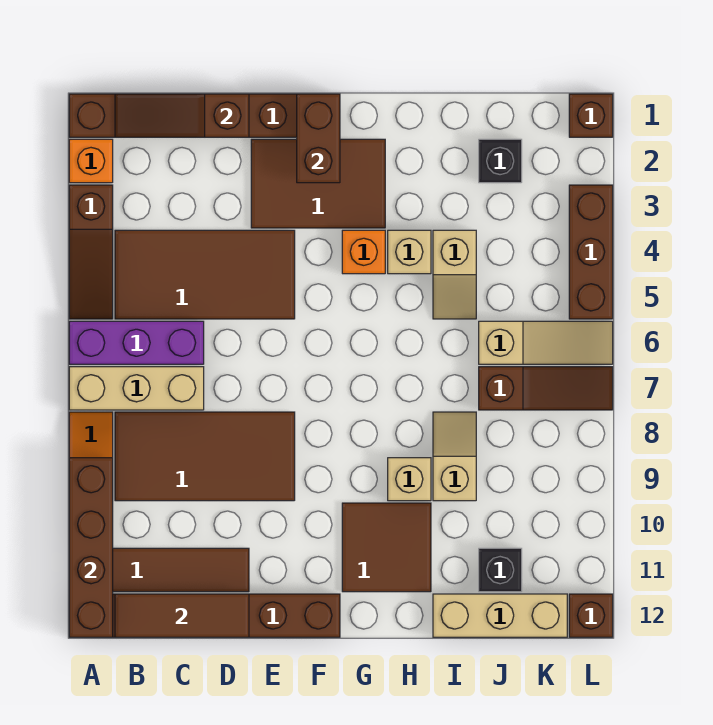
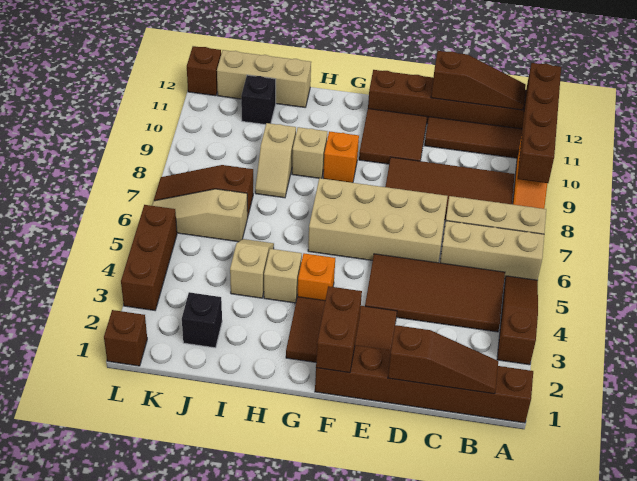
orange brick A2 level 1 -> orange brick G9 level 1
purple brick A6:C6 level 1 -> tan brick A6:C6 level 1
brown tile B12:D12 level 2 -> brown slope B12:D12 level 2 top D
none -> tan brick D6:G7 level 1
brown tile G10:H11 level 1 -> brown tile E10:F11 level 1

